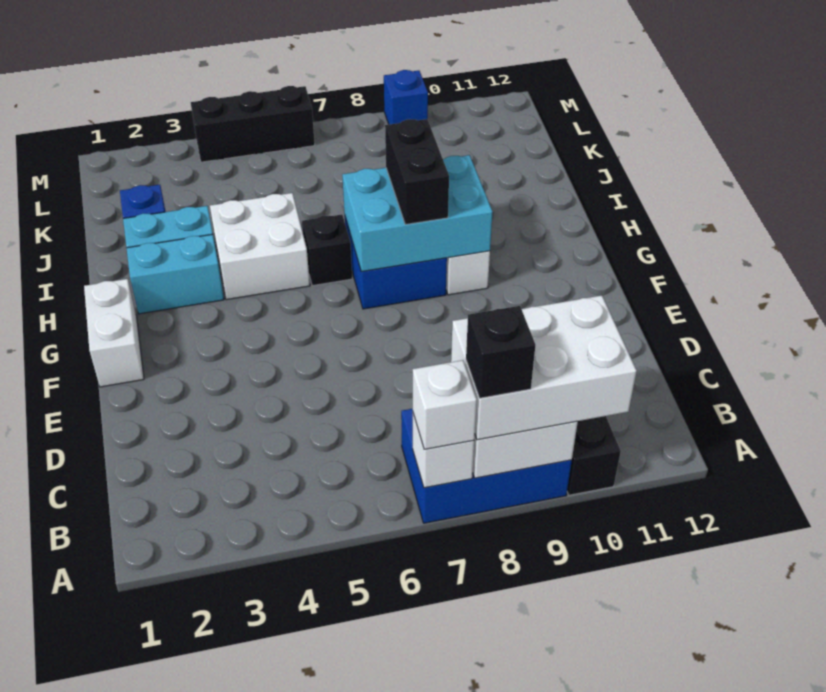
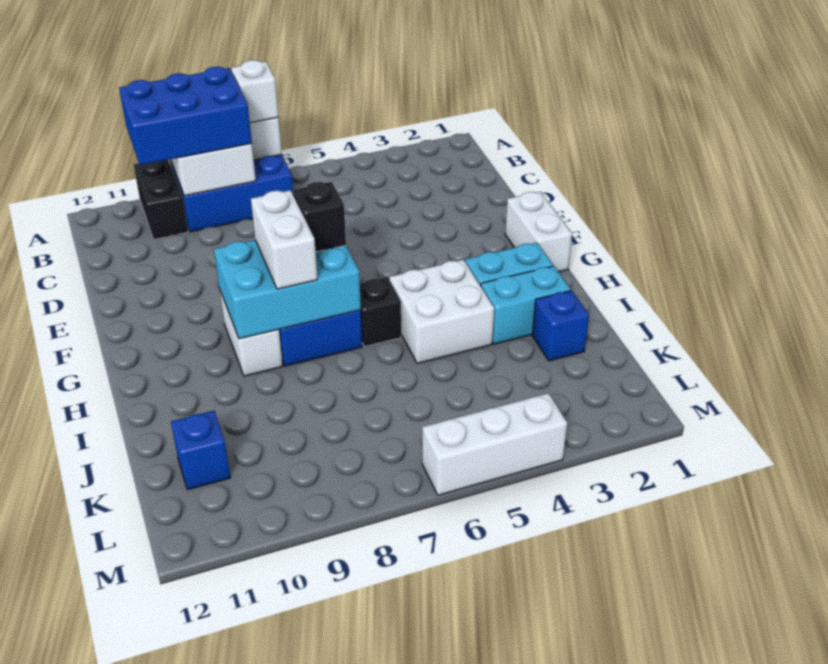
white brick A8:B10 level 3 -> blue brick A8:B10 level 3
black brick A8 level 4 -> black brick G7 level 3
black brick G8:H8 level 3 -> white brick G8:H8 level 3
black brick M4:M6 level 1 -> white brick M4:M6 level 1
blue brick M9 level 1 -> blue brick K11 level 1

